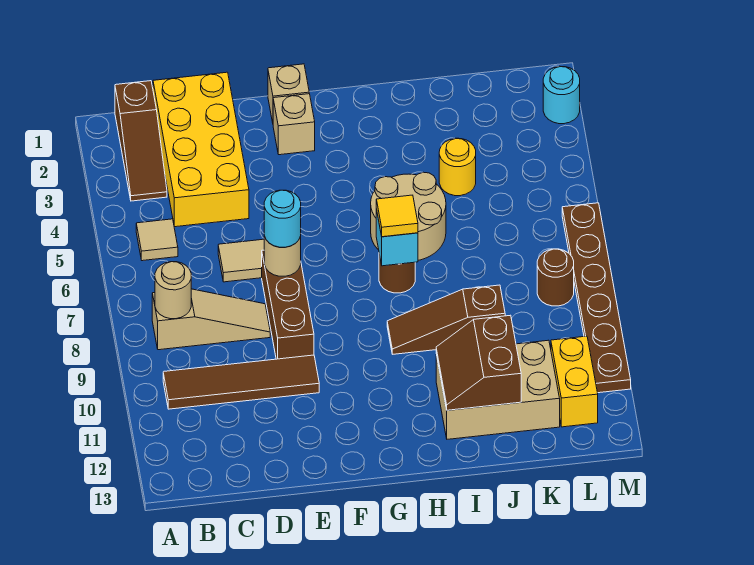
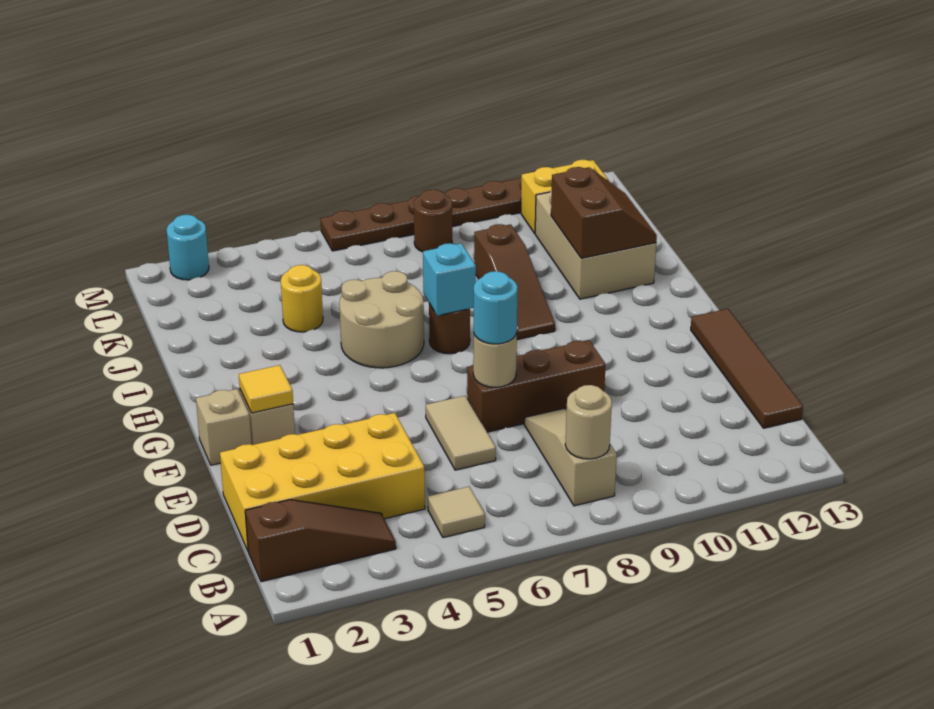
brown tile B10:E10 level 1 -> brown tile C13:F13 level 1
yellow tile H7 level 3 -> yellow tile F2 level 2
brown slope I11:J12 level 2 top J -> brown slope I11:J12 level 2 top 11

